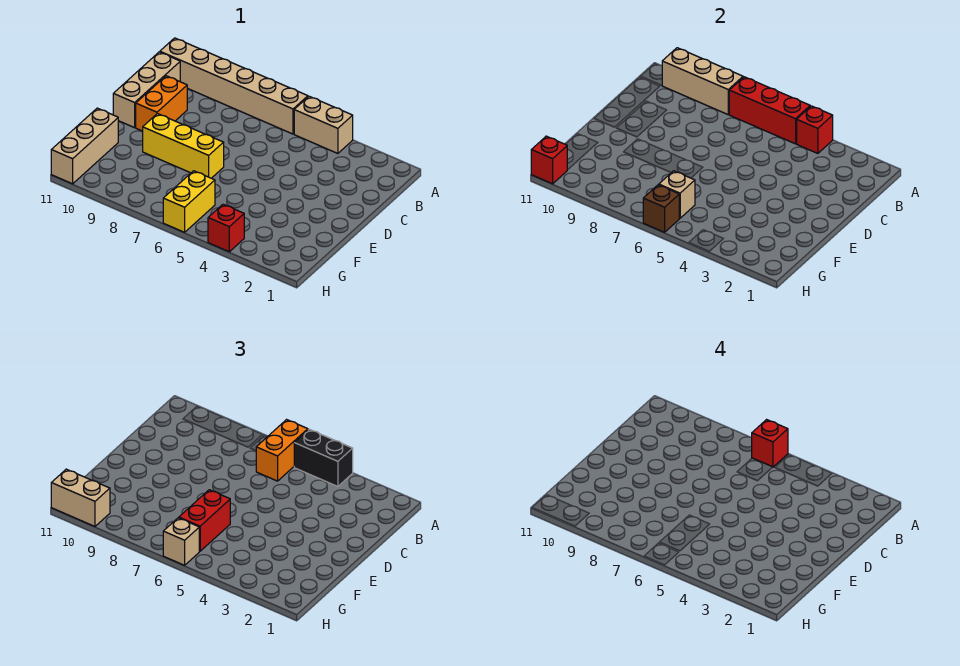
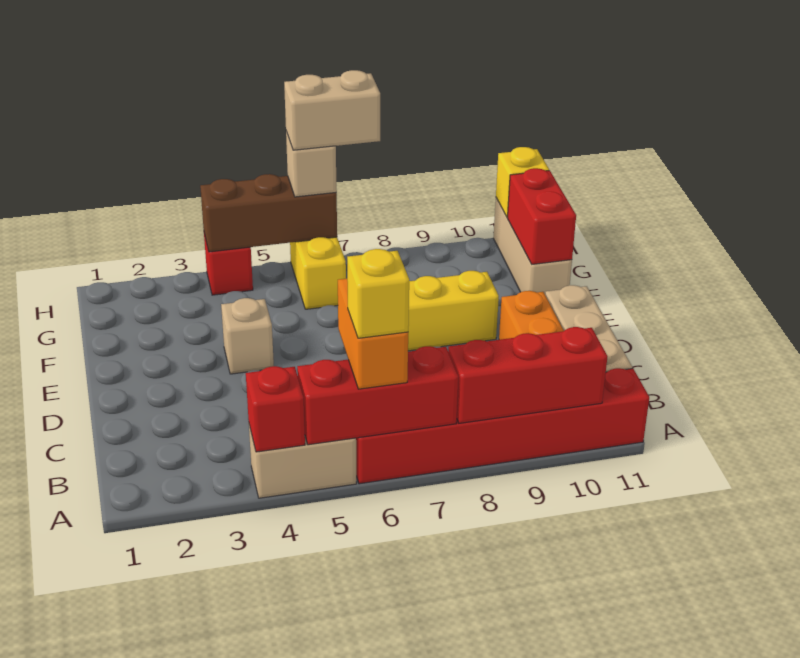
black brick A4:A5 level 3 -> none
tan brick A6:A11 level 1 -> red brick A6:A11 level 1
red brick A6 level 4 -> yellow brick A6 level 4
tan brick A8:A10 level 2 -> red brick A8:A10 level 2
red brick F6:G6 level 3 -> red brick F11:G11 level 2
tan brick G6 level 2 -> tan brick E4 level 1
brown brick H6 level 2 -> brown brick H4:H6 level 2
tan brick H10:H11 level 3 -> tan brick H6:H7 level 4
red brick H11 level 2 -> yellow brick H11 level 2

